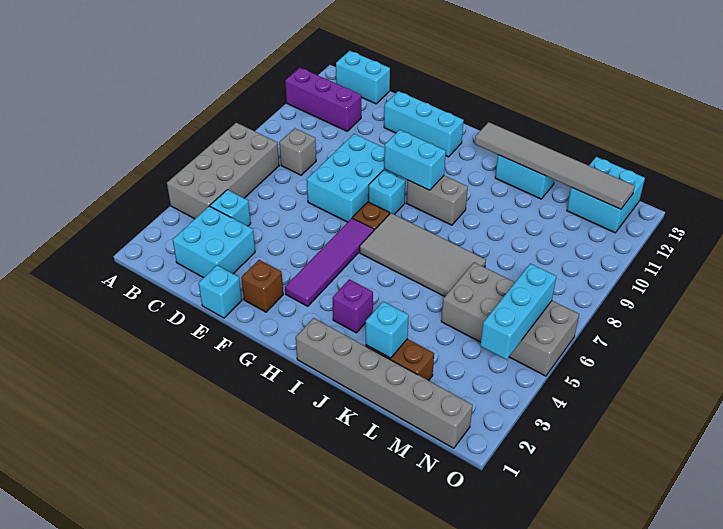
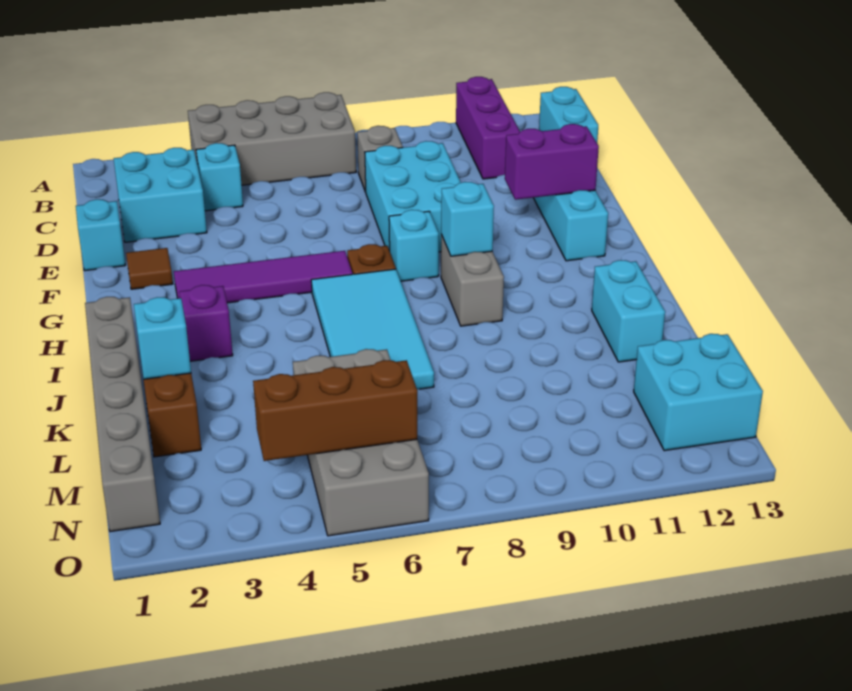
cyan brick E7:F9 level 1 -> cyan brick D8:F9 level 1
brown brick F2 level 1 -> brown tile F2 level 1
none -> purple brick F11:F12 level 2
cyan brick G9:H9 level 2 -> cyan brick H9 level 2
grey tile H6:K7 level 1 -> cyan tile H6:K7 level 1
grey tile I12:N12 level 2 -> none
cyan brick N4:N6 level 2 -> brown brick N4:N6 level 2

